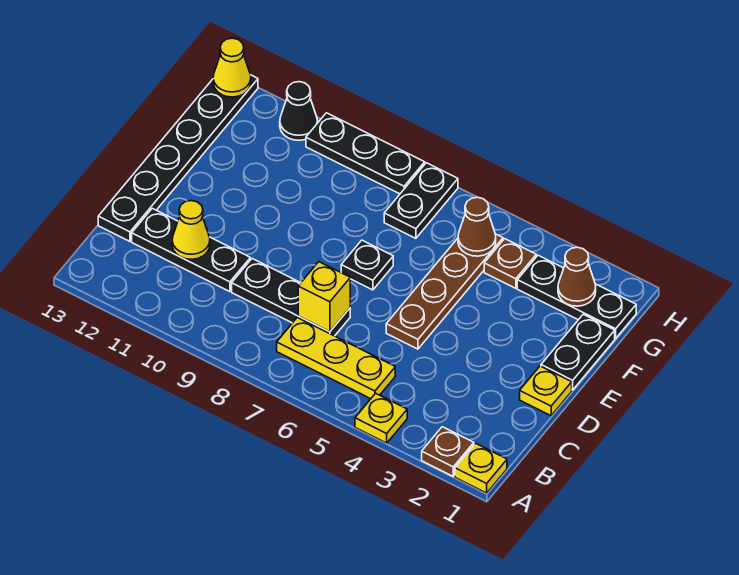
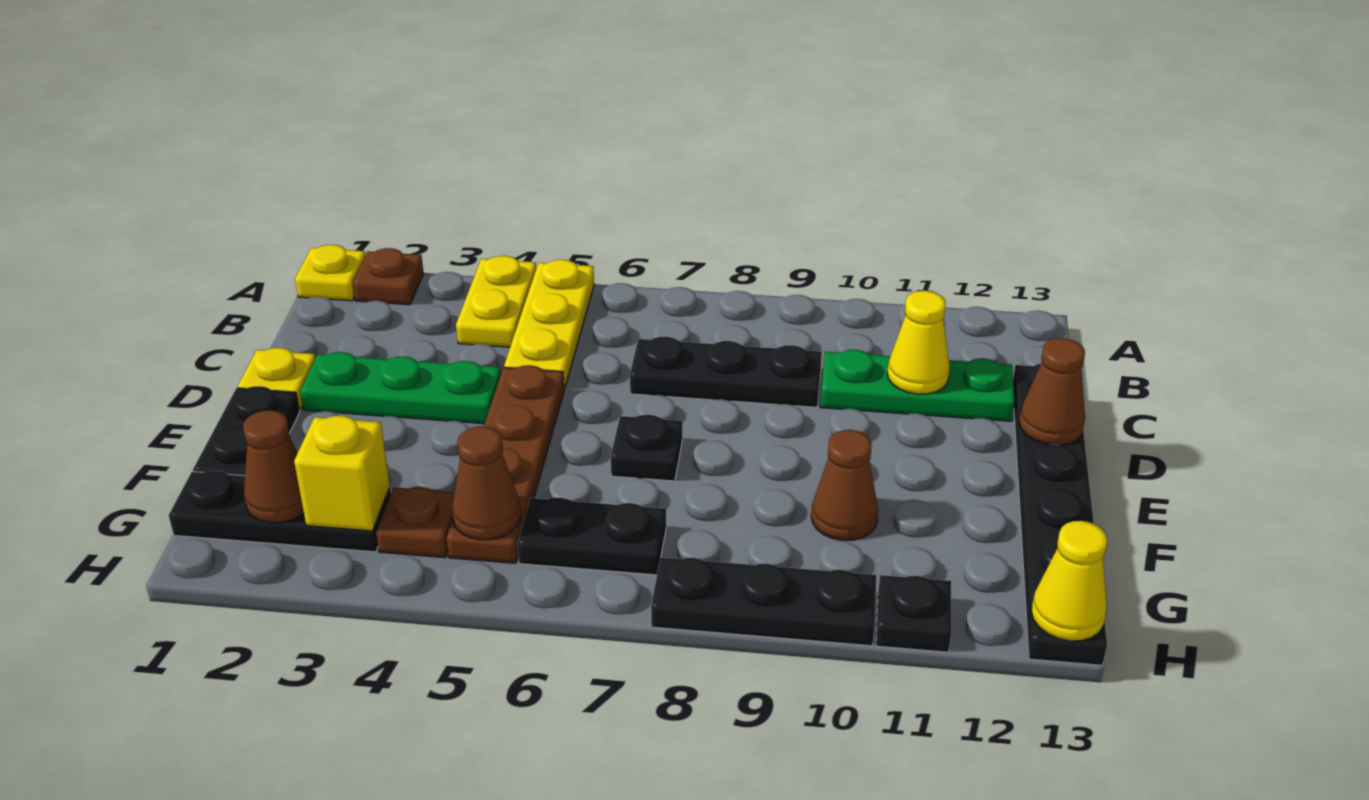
yellow plate A4 level 1 -> yellow plate A4:B4 level 1
yellow plate B5:B7 level 1 -> yellow plate A5:C5 level 1
yellow brick C7 level 2 -> yellow brick G3 level 2
black plate C10:C12 level 1 -> green plate C10:C12 level 1
none -> green plate D2:D4 level 1
none -> brown cone D13 level 2
none -> brown cone F10 level 1
black plate G7:H7 level 1 -> black plate G6:G7 level 1
black cone H11 level 1 -> black plate H11 level 1

